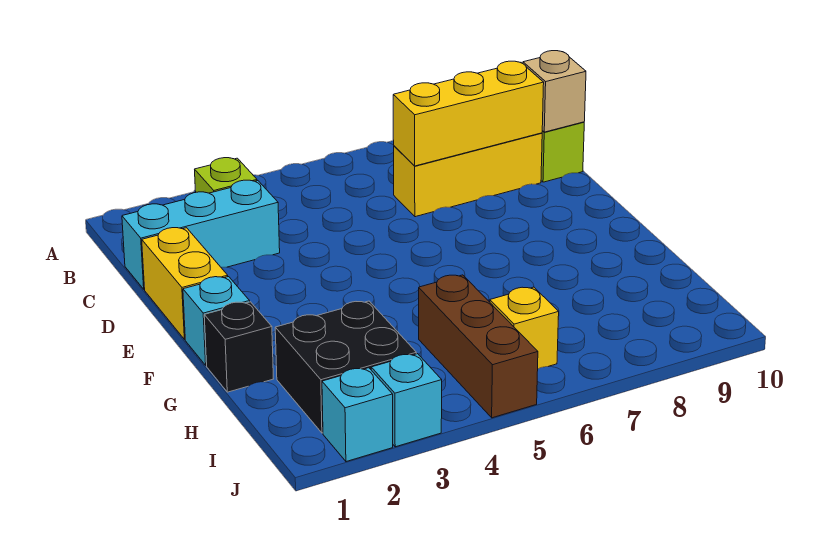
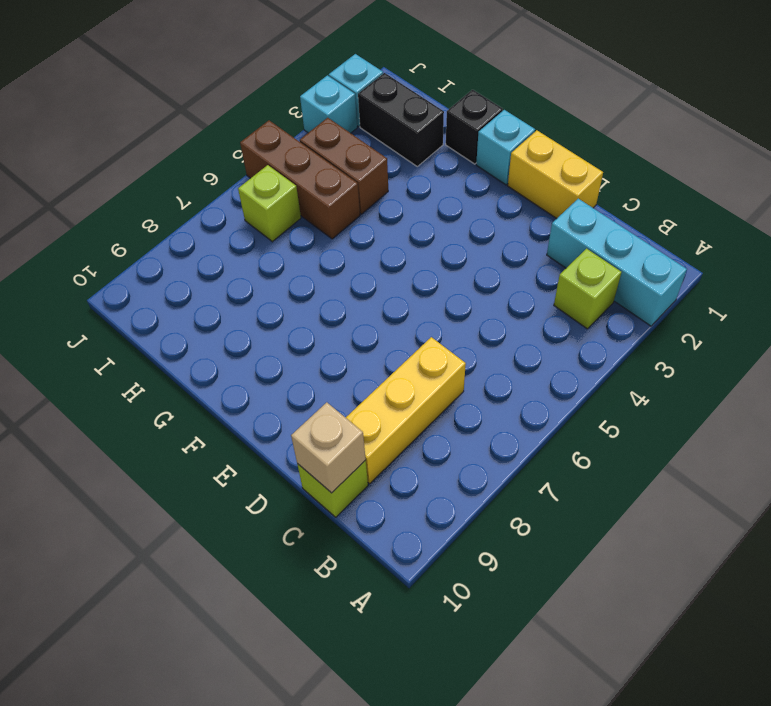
cyan brick C1:C3 level 1 -> cyan brick A2:C2 level 1
yellow brick C7:C9 level 2 -> none
black brick H2:I3 level 1 -> black brick H2:I2 level 1
none -> brown brick H4:I4 level 1
yellow brick I6 level 1 -> lime brick I6 level 1

